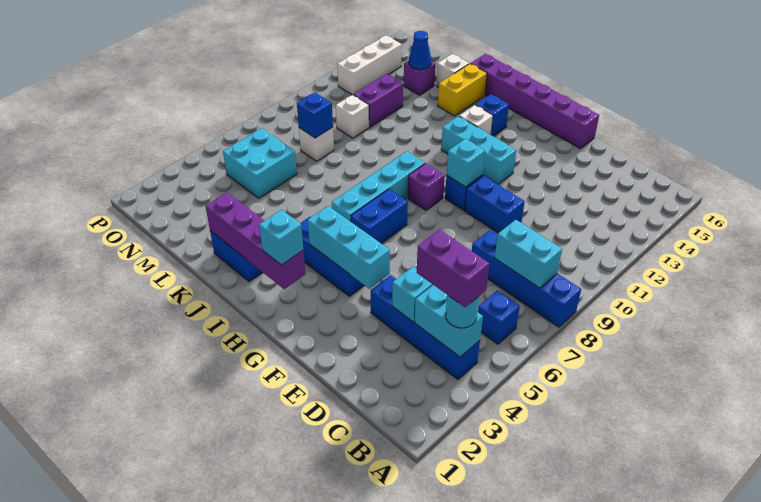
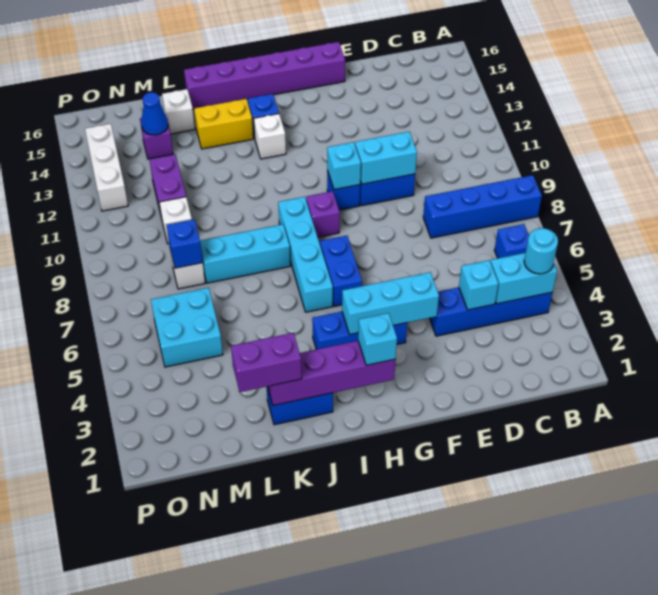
purple brick B4:C4 level 4 -> purple brick K2:L2 level 3
cyan brick B8:C8 level 2 -> cyan brick E10:F10 level 2
cyan brick G12:I12 level 1 -> cyan brick J8:L8 level 1
yellow brick K14:K15 level 1 -> yellow brick J14:K14 level 1

